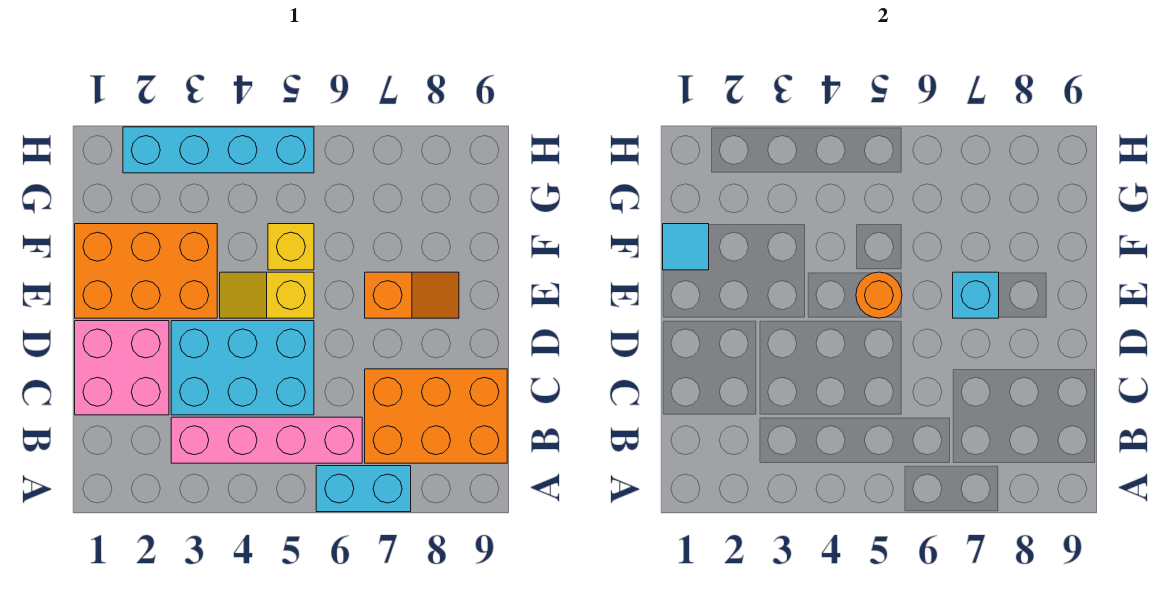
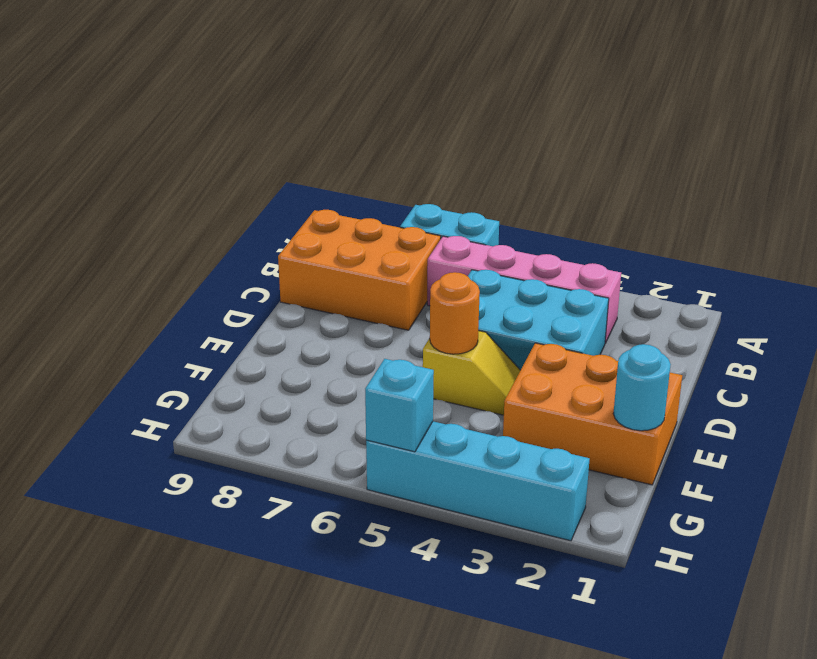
pink brick C1:D2 level 1 -> none
orange slope E7:E8 level 1 top 7 -> none
cyan brick E7 level 2 -> cyan brick H5 level 2
cyan tile F1 level 2 -> cyan round brick F1 level 2
yellow brick F5 level 1 -> none

